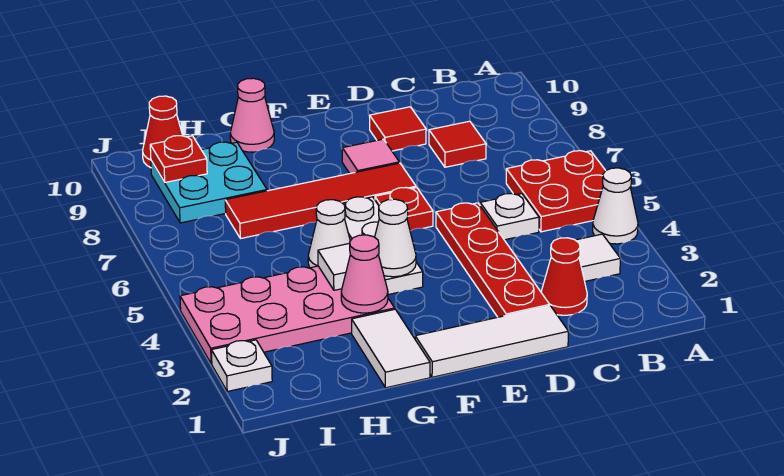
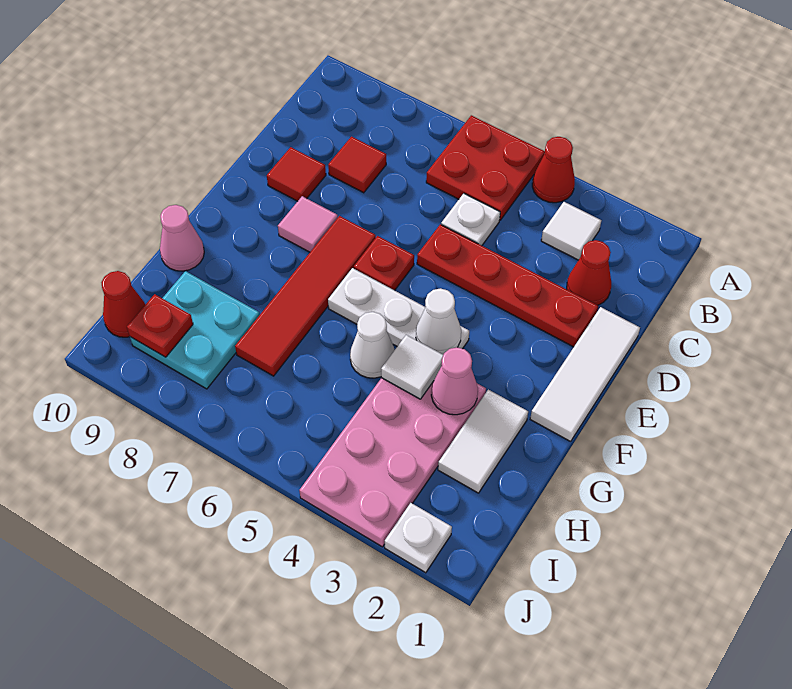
white cone A4 level 1 -> red cone A4 level 1
white tile G1:G2 level 1 -> white tile G2:H2 level 1

